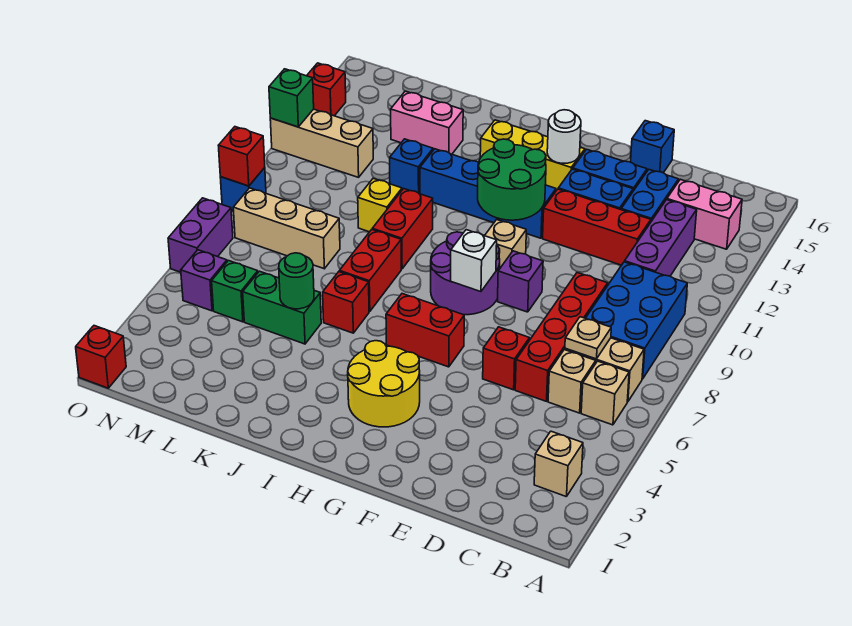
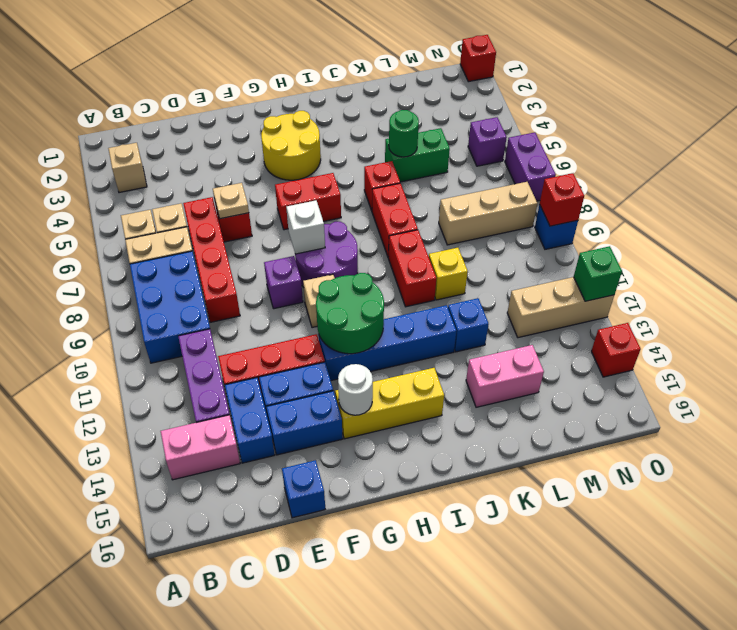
tan plate C7 level 2 -> tan plate E6 level 2
green brick M5 level 1 -> none

